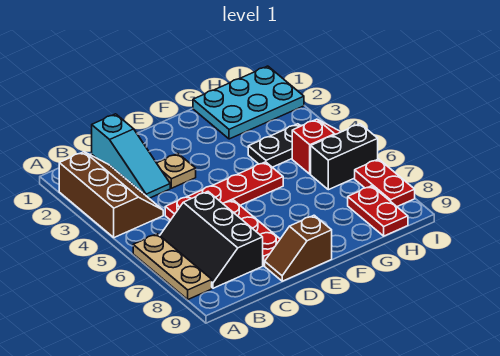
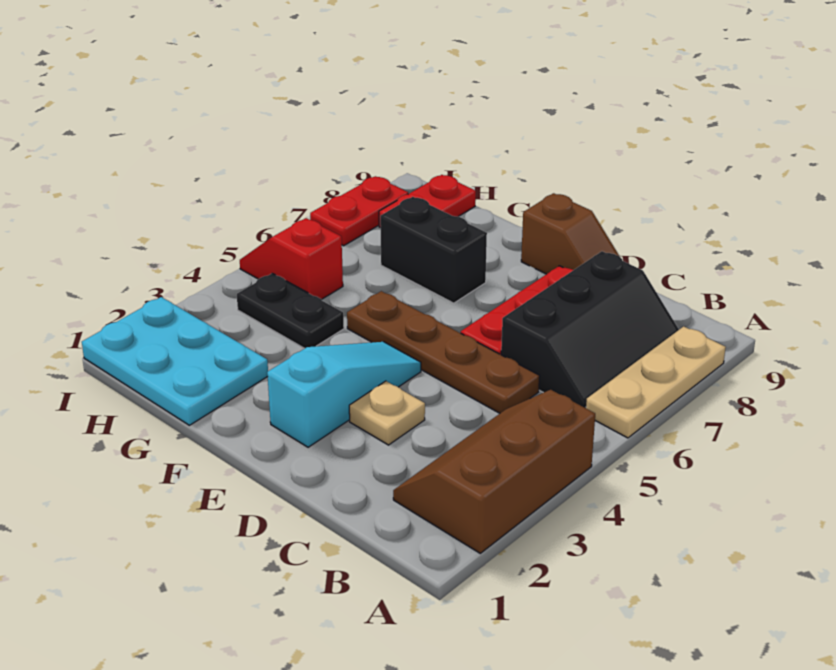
cyan slope C1:C3 level 1 top 1 -> cyan slope E2:E4 level 1 top 2
red plate C5:F5 level 1 -> brown plate C5:F5 level 1
black brick H6:I6 level 1 -> black brick F7:G7 level 1

